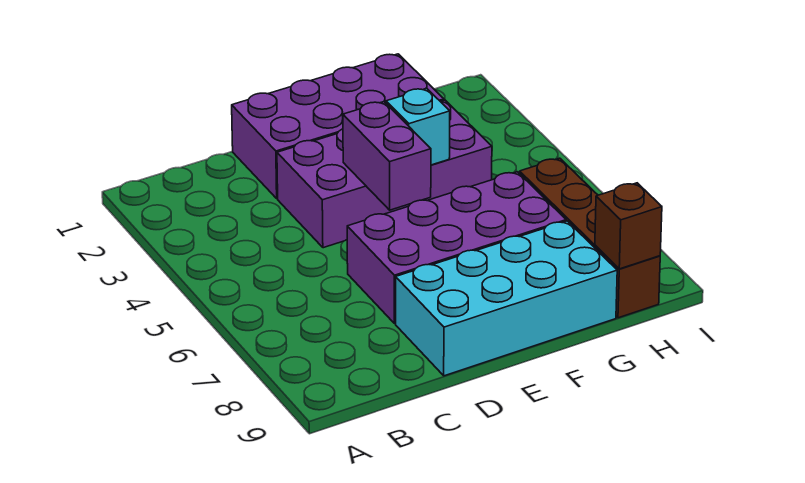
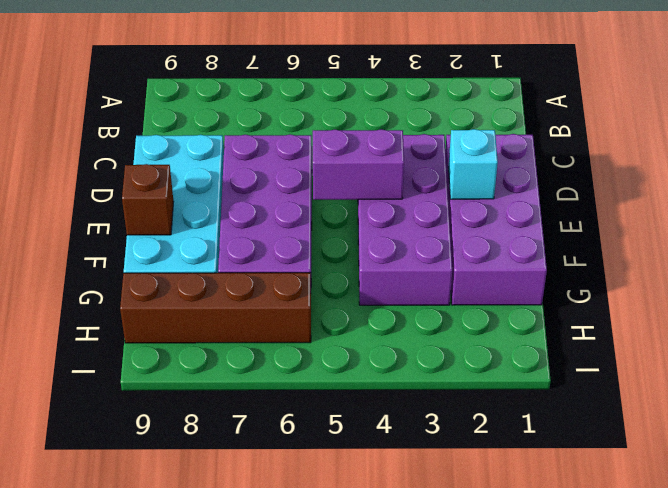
cyan brick F4 level 2 -> cyan brick E2 level 2
brown brick H9 level 2 -> brown brick F9 level 2

